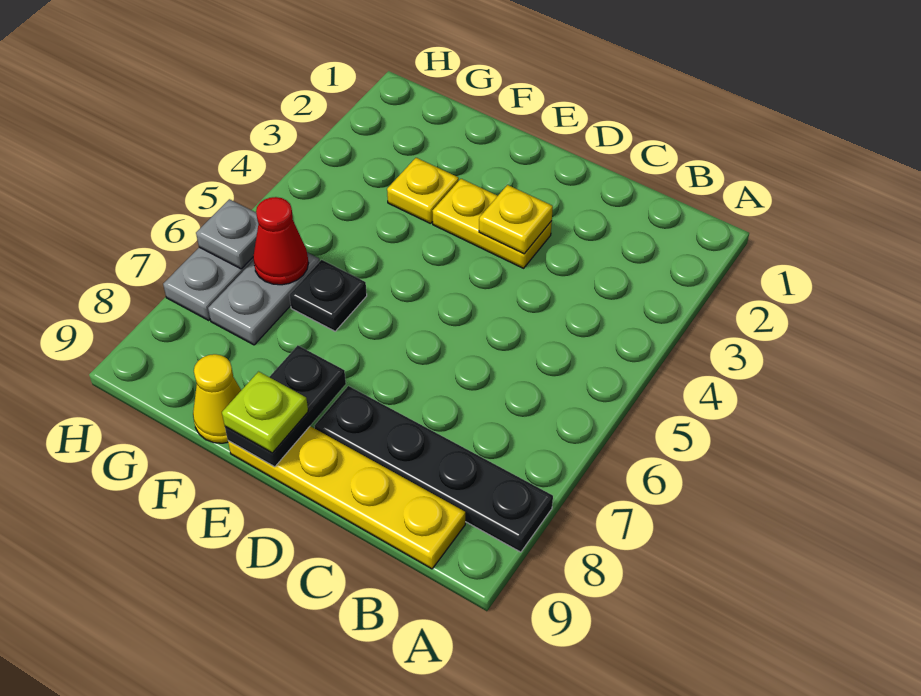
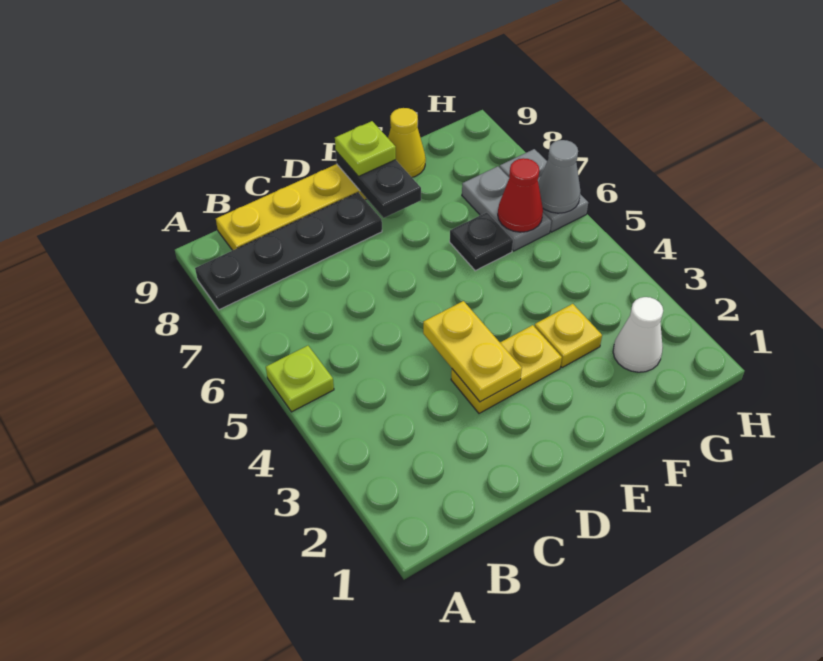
none -> lime plate A5 level 1
yellow plate D3 level 2 -> yellow plate D3:D4 level 2
none -> white cone G2 level 1
grey plate H6 level 2 -> grey cone H6 level 2

